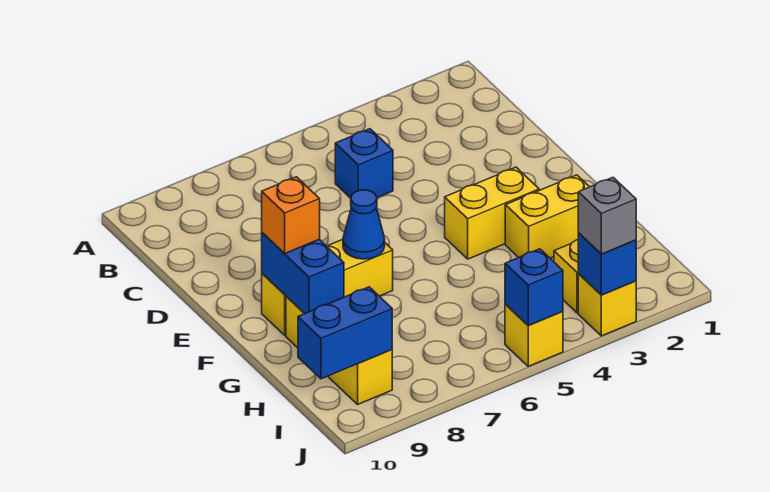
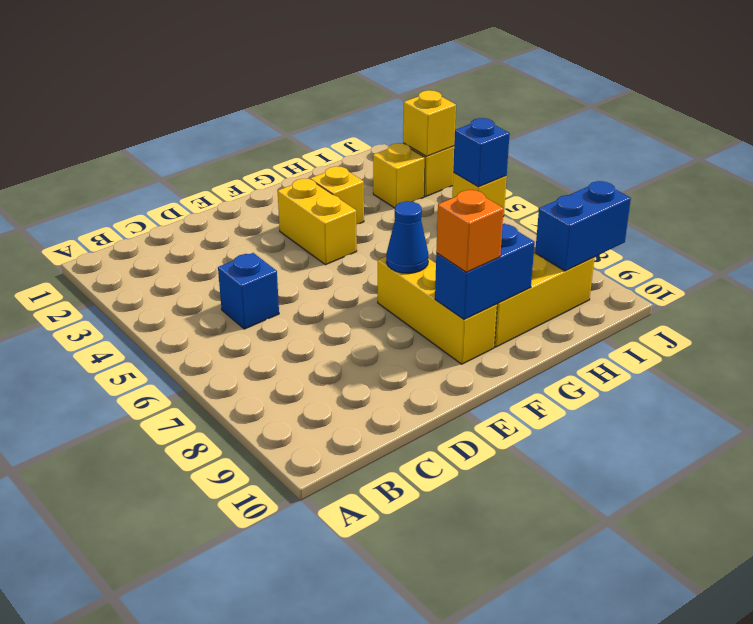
yellow brick G2:G3 level 1 -> yellow brick G3 level 1
blue brick I9:I10 level 2 -> blue brick I9:J9 level 2
blue brick J3 level 2 -> yellow brick J3 level 2
grey brick J3 level 3 -> none

